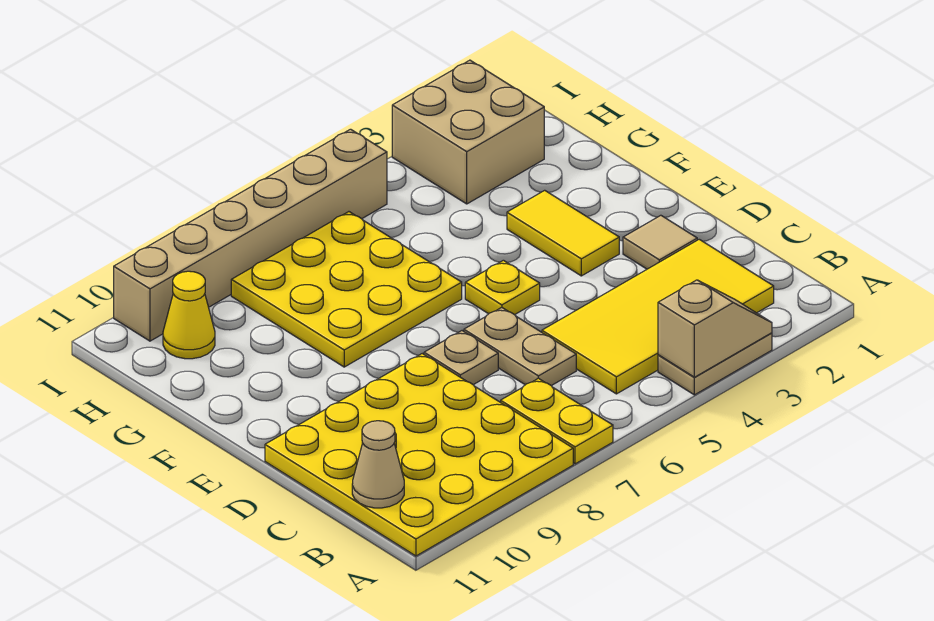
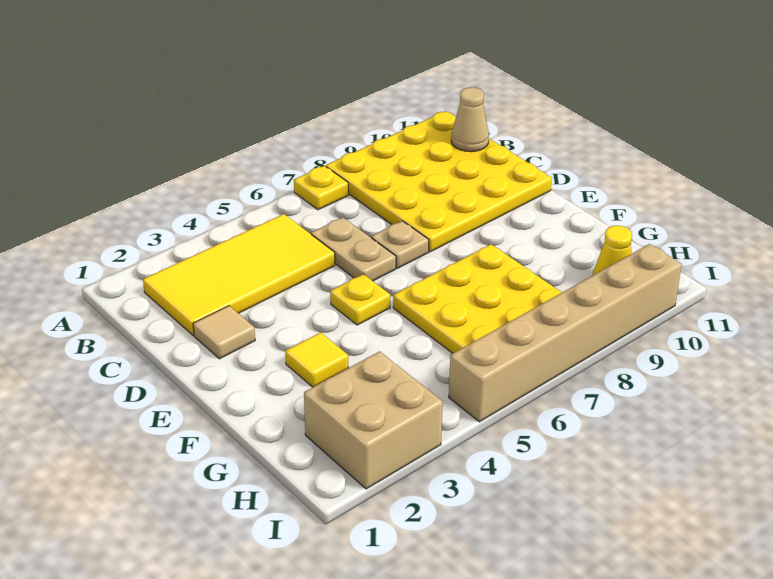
tan plate A3:A4 level 1 -> none
tan slope A3:A4 level 2 top 4 -> none
yellow plate A7:B7 level 1 -> yellow plate A7 level 1
yellow tile E3:F3 level 1 -> yellow tile F3 level 1

